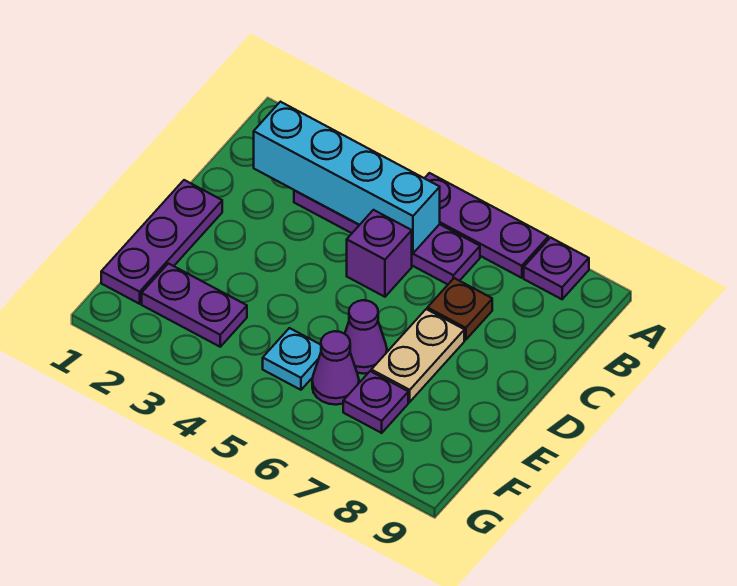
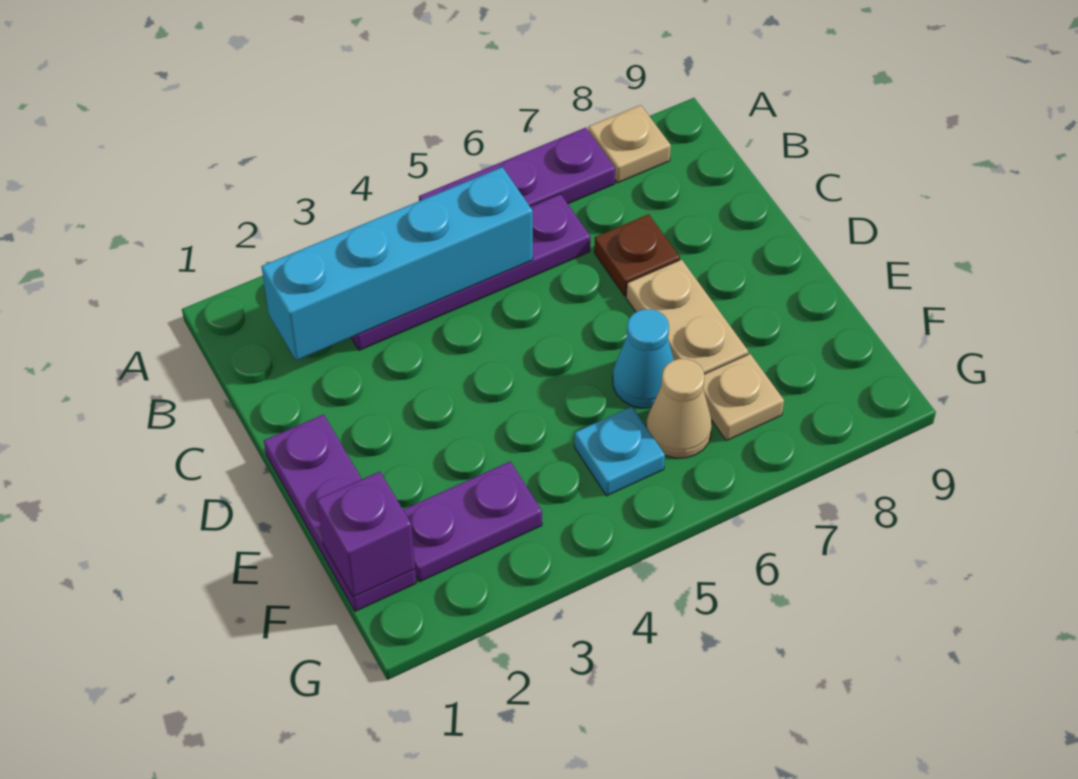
purple plate A8 level 1 -> tan plate A8 level 1
purple brick C5 level 1 -> purple brick F1 level 2
purple cone E6 level 1 -> cyan cone E6 level 1
purple cone F6 level 1 -> tan cone F6 level 1
purple plate F7 level 1 -> tan plate F7 level 1

